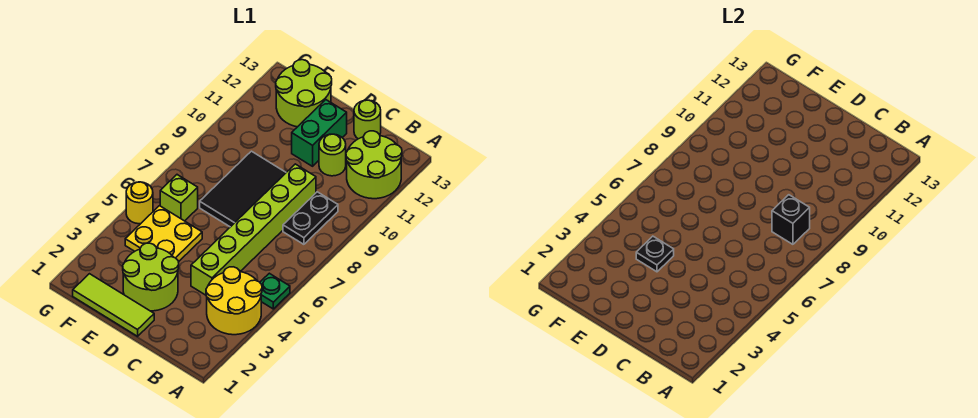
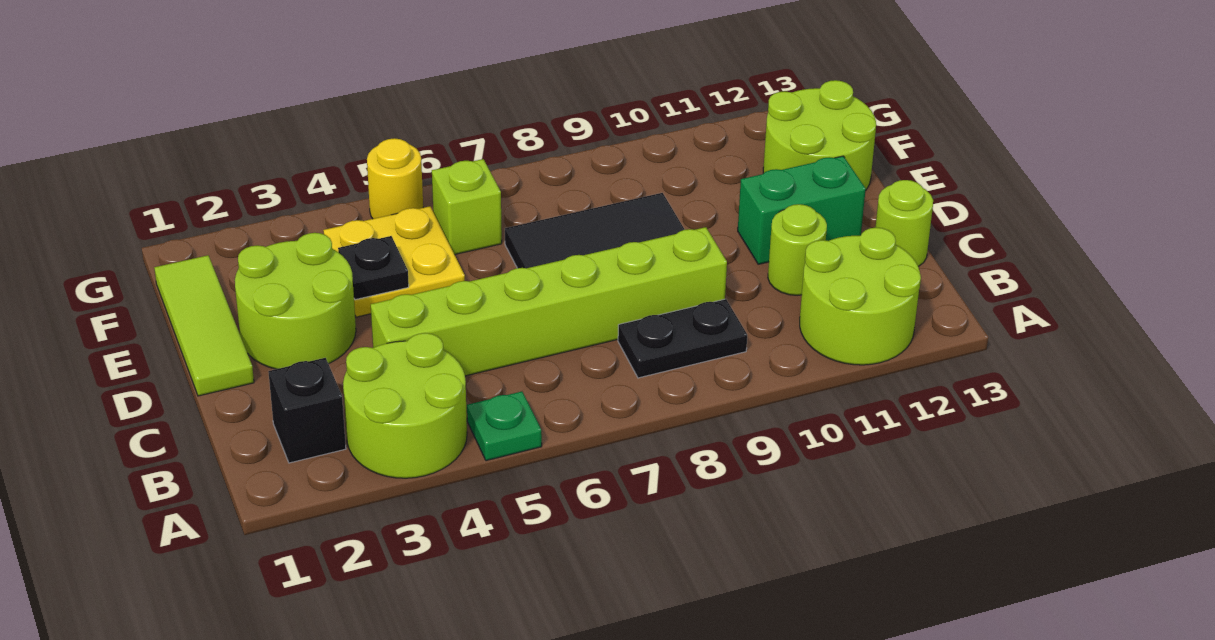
yellow round brick A3:B4 level 1 -> lime round brick A3:B4 level 1
black brick B8 level 2 -> black brick B2 level 1

